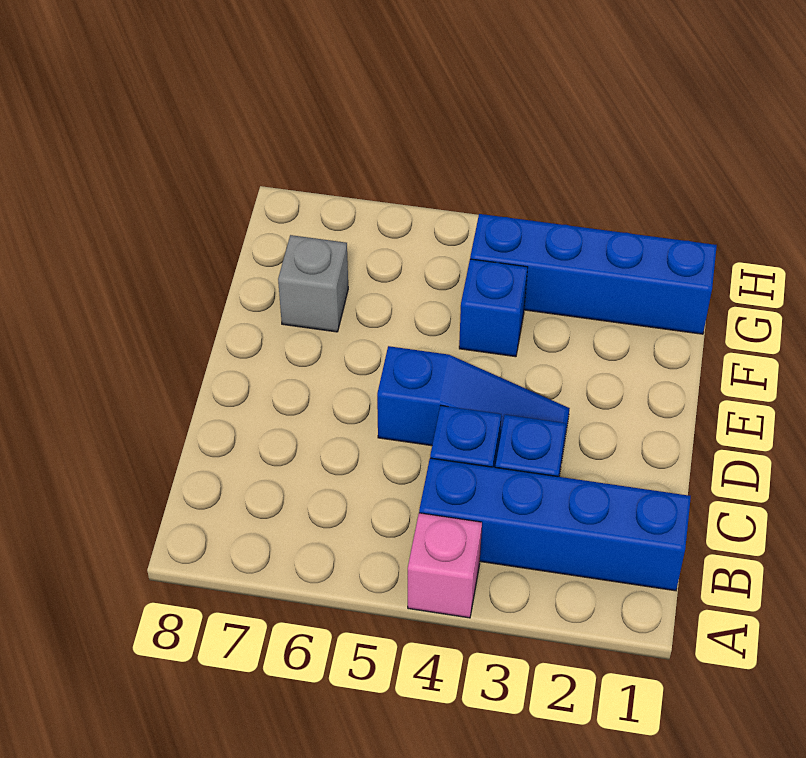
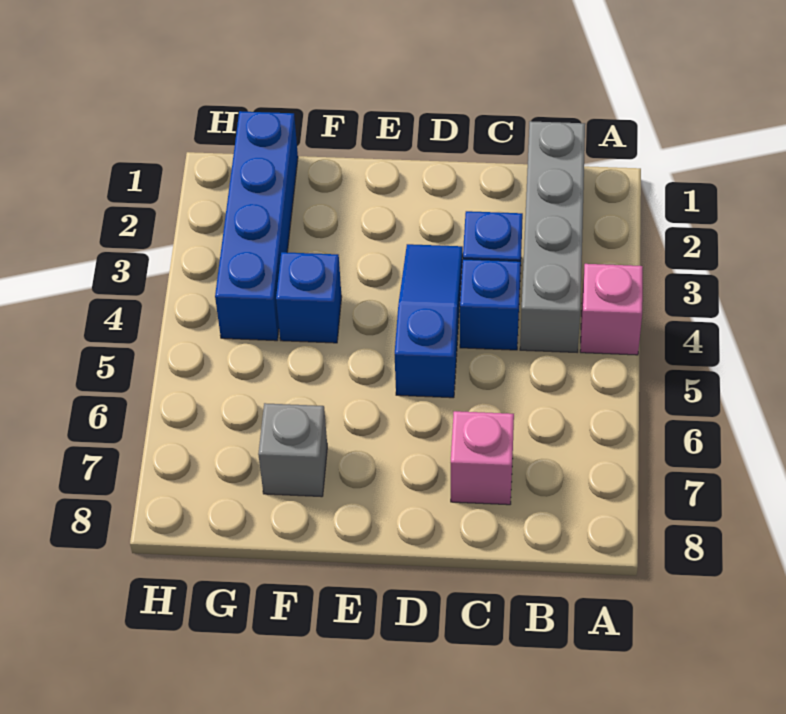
blue brick B1:B4 level 1 -> grey brick B1:B4 level 1
none -> pink brick C7 level 1

